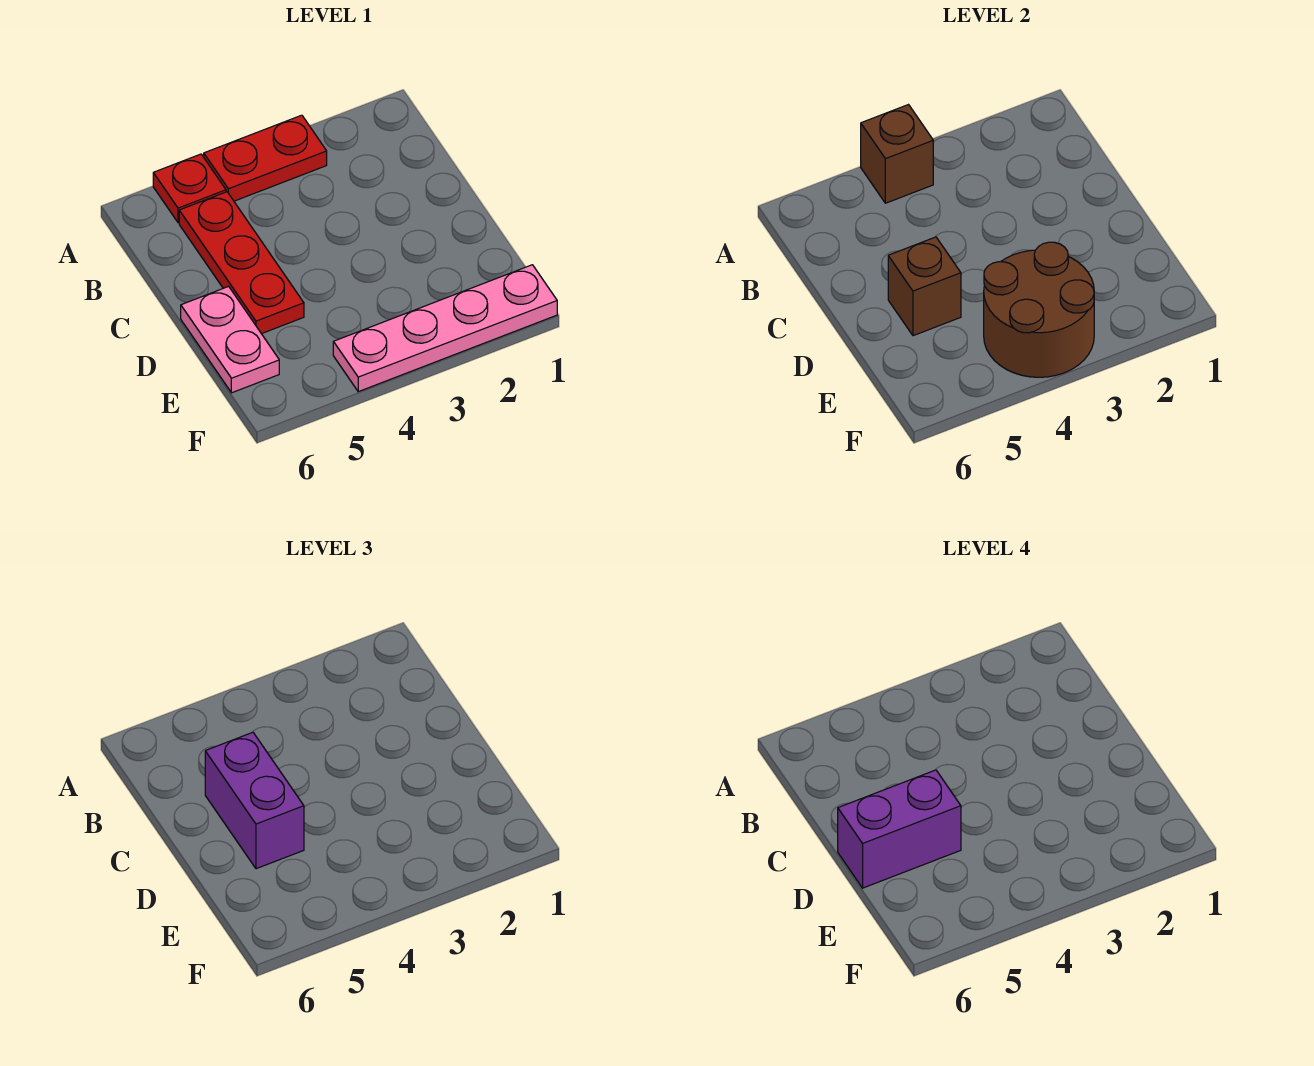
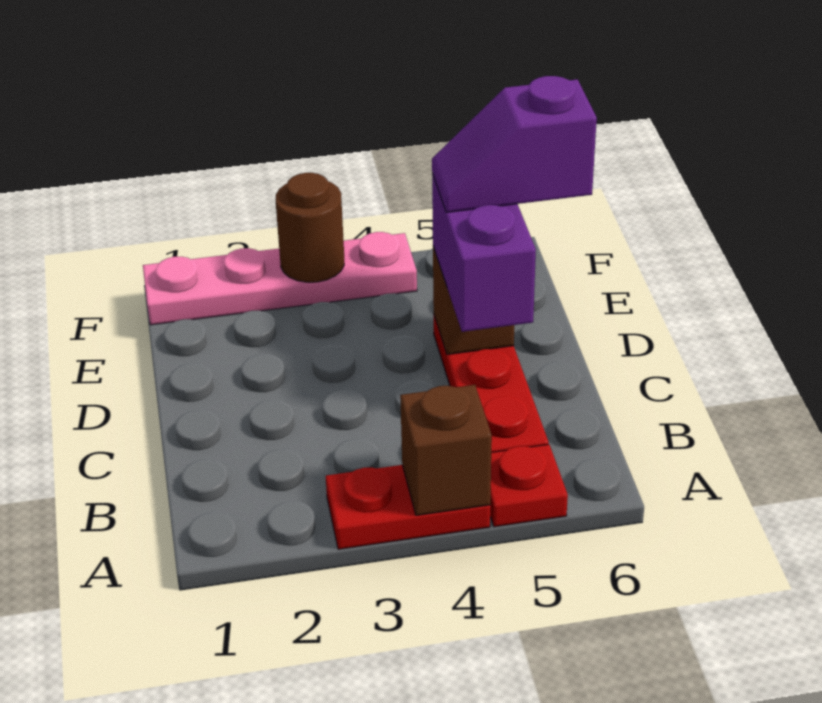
purple brick D5:D6 level 4 -> purple slope D5:D6 level 4 top 6
pink plate D6:E6 level 1 -> none
brown round brick E3:F4 level 2 -> brown round brick F3 level 2

